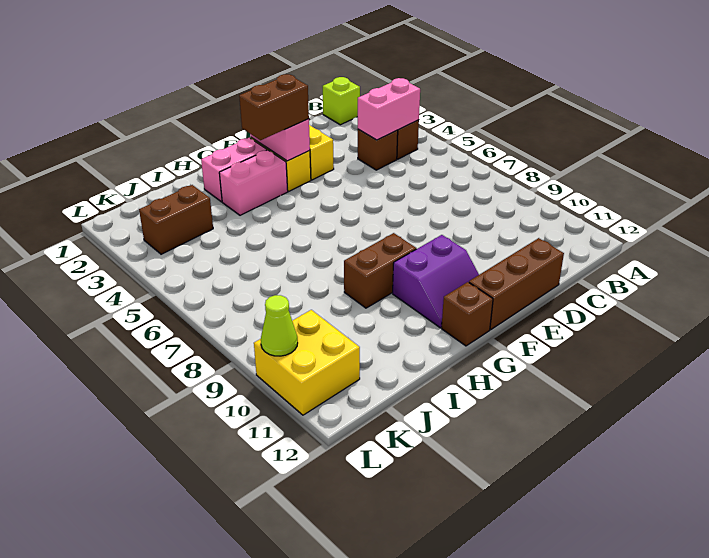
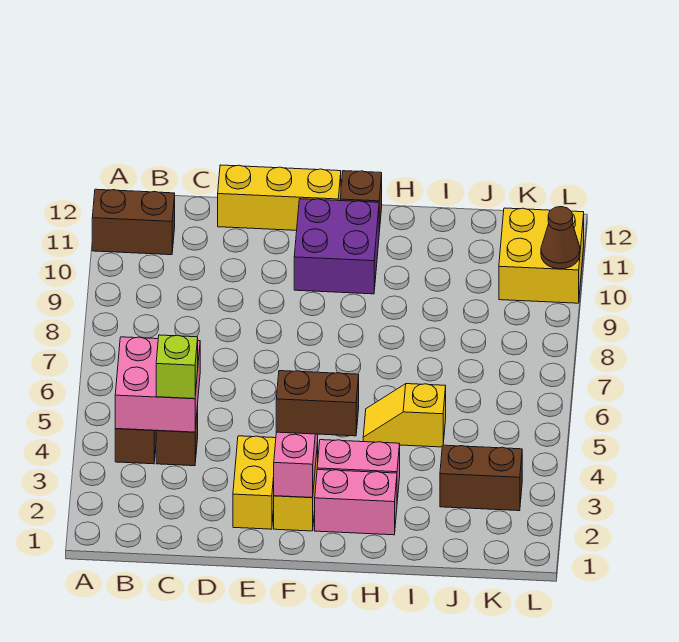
lime brick B1 level 1 -> lime brick C4 level 3
pink brick B4:C4 level 2 -> pink brick B4:C5 level 2
brown brick D12:F12 level 1 -> yellow brick D12:F12 level 1
purple slope F10:G11 level 1 top 10 -> purple brick F10:G11 level 1
brown brick G9:H9 level 1 -> brown brick A11:B11 level 1
none -> yellow slope H5:I5 level 1 top I
lime cone L10 level 2 -> brown cone L10 level 2

